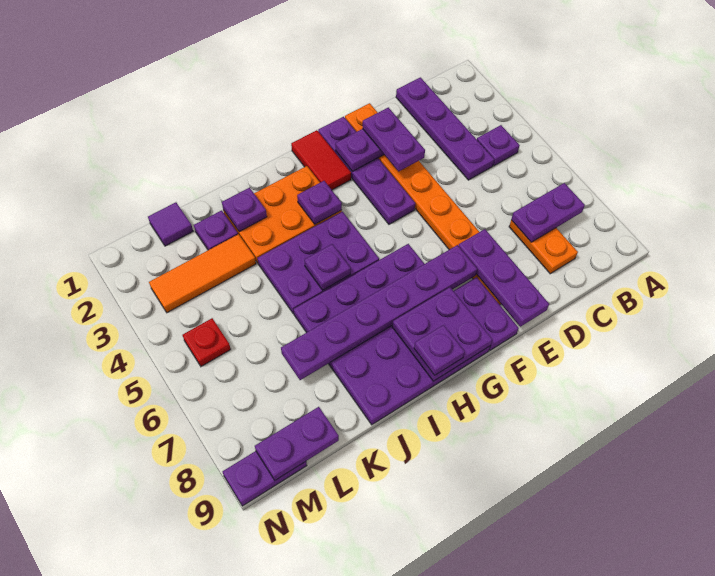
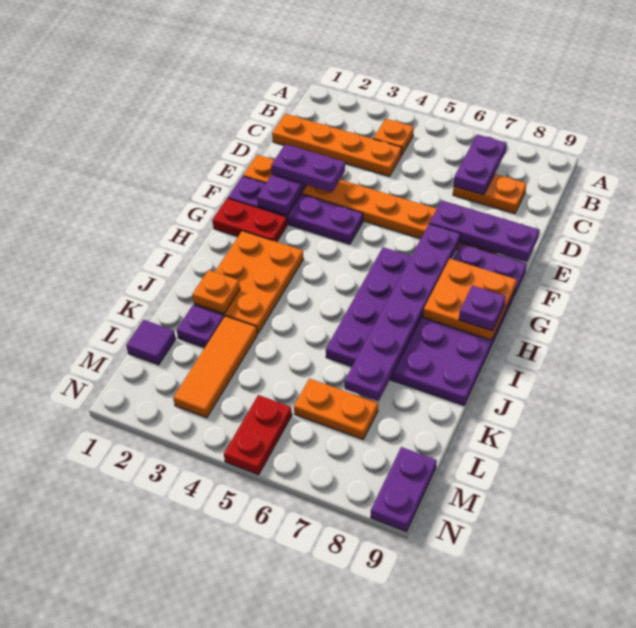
purple plate B4 level 1 -> orange plate B4 level 1
purple plate C1:C4 level 1 -> orange plate C1:C4 level 1
red tile G1:G2 level 1 -> red plate G1:G2 level 1
purple plate G8:H9 level 2 -> orange plate G8:H9 level 2
purple plate H3 level 2 -> none
purple plate H4:J5 level 1 -> none
purple plate I5 level 2 -> none
purple plate J2 level 2 -> orange plate J2 level 2
none -> orange plate L6:L7 level 1
purple plate L9:M9 level 2 -> none
red plate M5 level 1 -> red plate M5:N5 level 1

